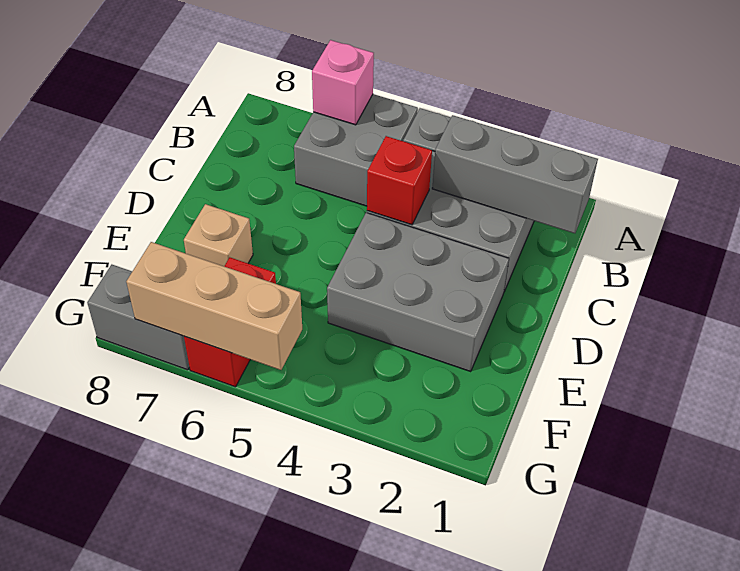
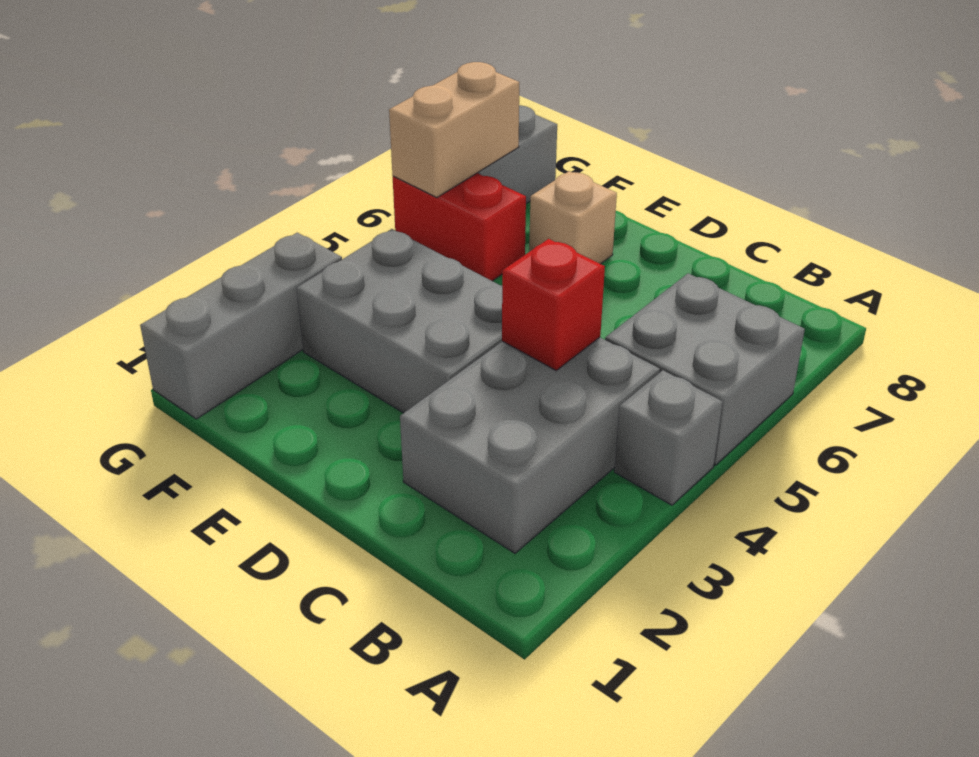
pink brick A6 level 2 -> none
grey brick B1:B3 level 2 -> grey brick G1:G3 level 1
grey brick D2:E4 level 1 -> grey brick D3:F4 level 1
tan brick G5:G7 level 2 -> tan brick G6:G7 level 2

